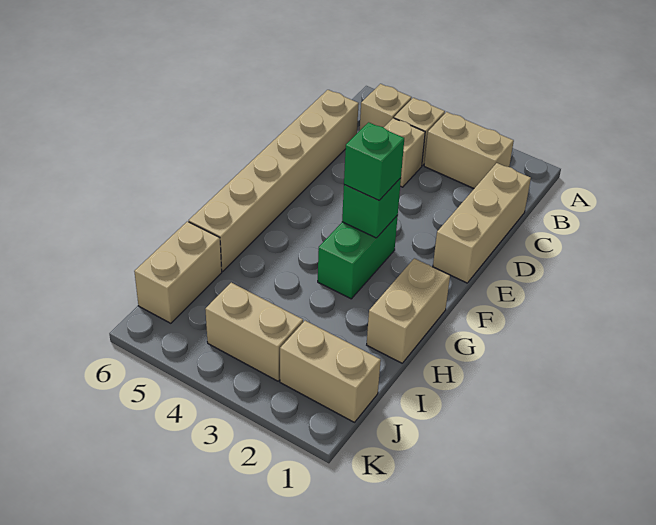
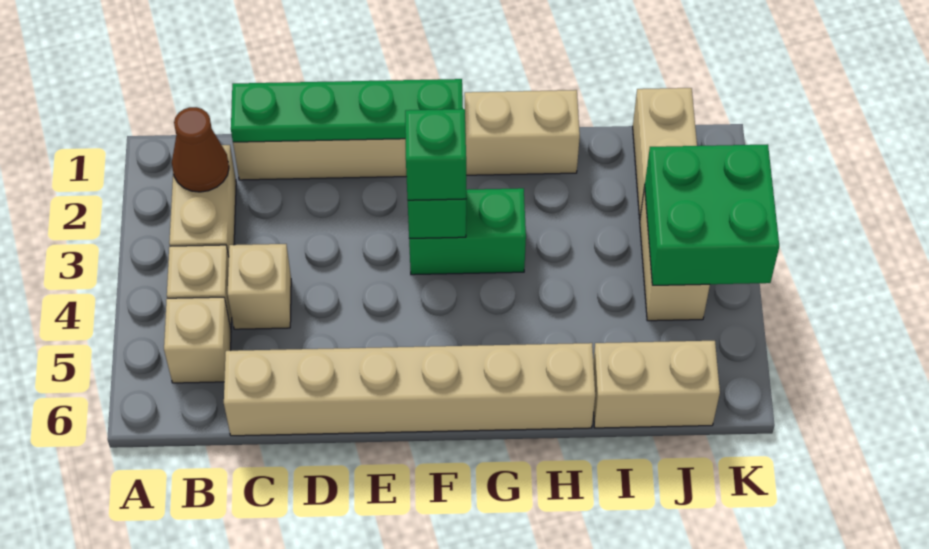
none -> brown cone B2 level 2
none -> green plate C1:F1 level 2
none -> green brick J3:K4 level 2

